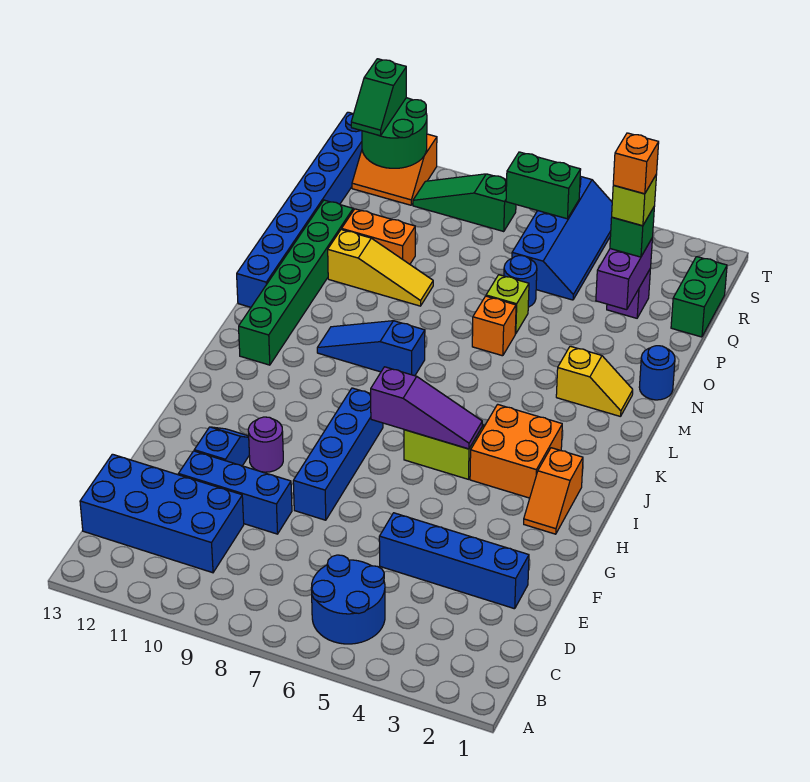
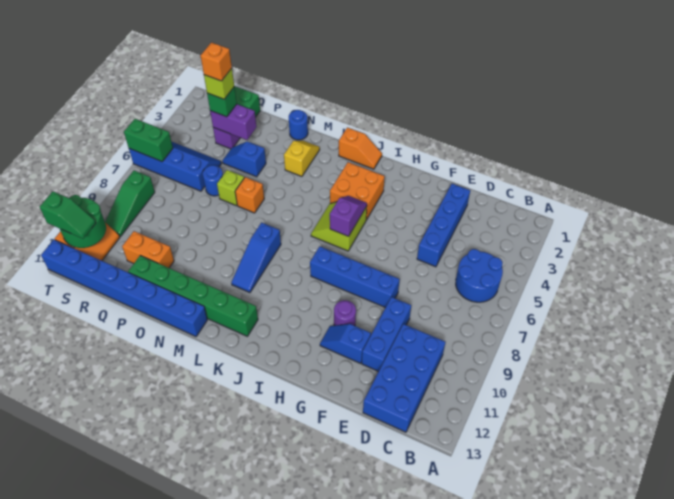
orange slope H2:I2 level 1 top I -> orange slope J1:K1 level 1 top K
purple slope I5:I7 level 2 top 7 -> purple slope I5:I6 level 2 top 6
none -> blue slope O4:P4 level 1 top O
yellow slope O9:O11 level 1 top 11 -> none
orange brick P10:P11 level 1 -> orange brick P11:Q11 level 1
green brick S6:S7 level 2 -> green brick S6:T6 level 2

